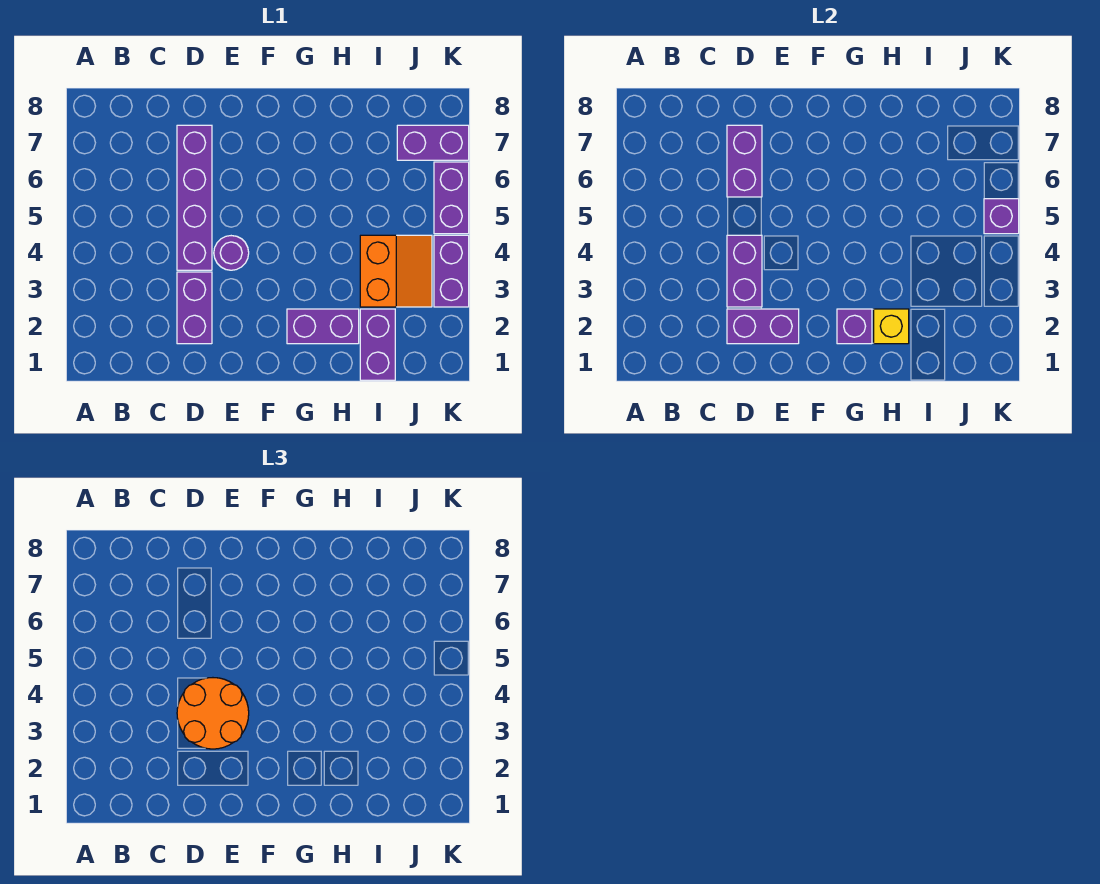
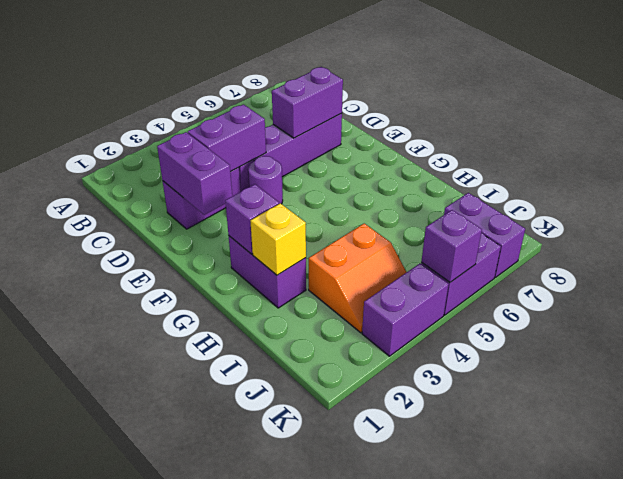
orange round brick D3:E4 level 3 -> none
purple brick I1:I2 level 1 -> none

